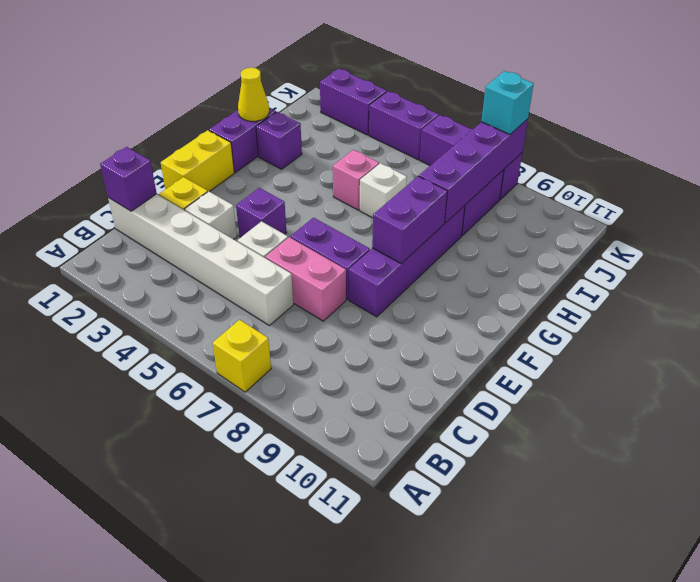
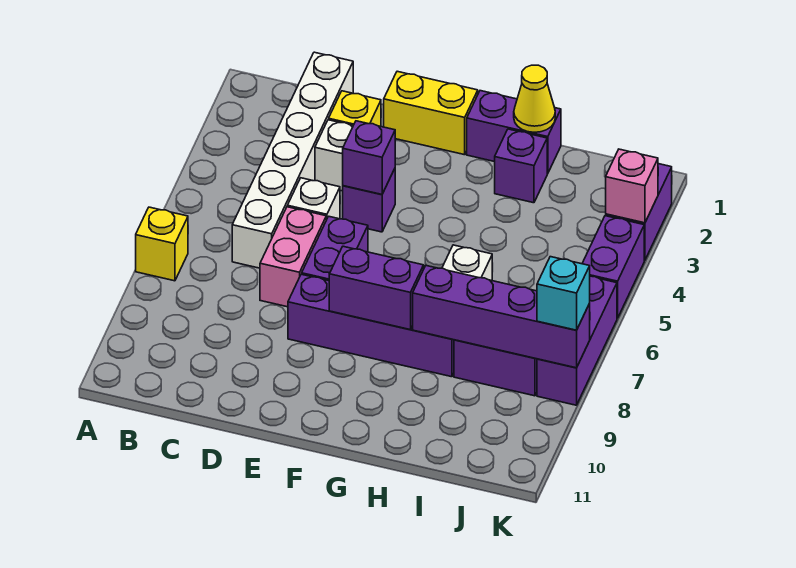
purple brick C1 level 2 -> purple brick E4 level 2
pink brick H5 level 1 -> pink brick K3 level 2

